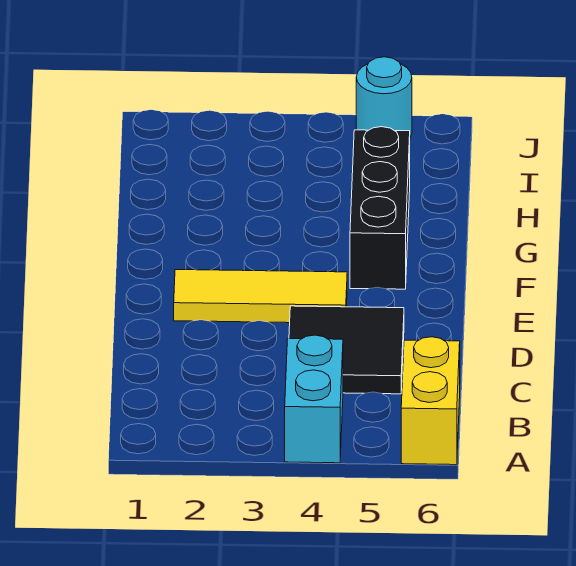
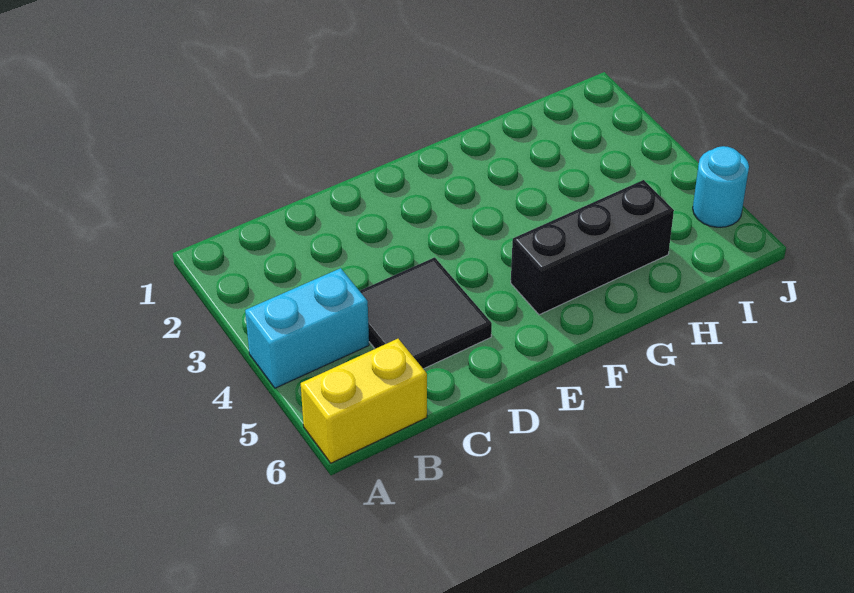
yellow tile E2:E4 level 1 -> none

